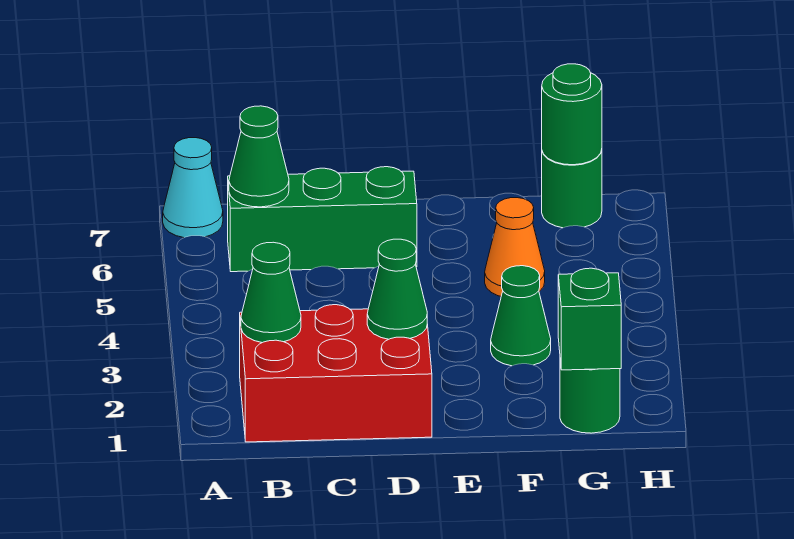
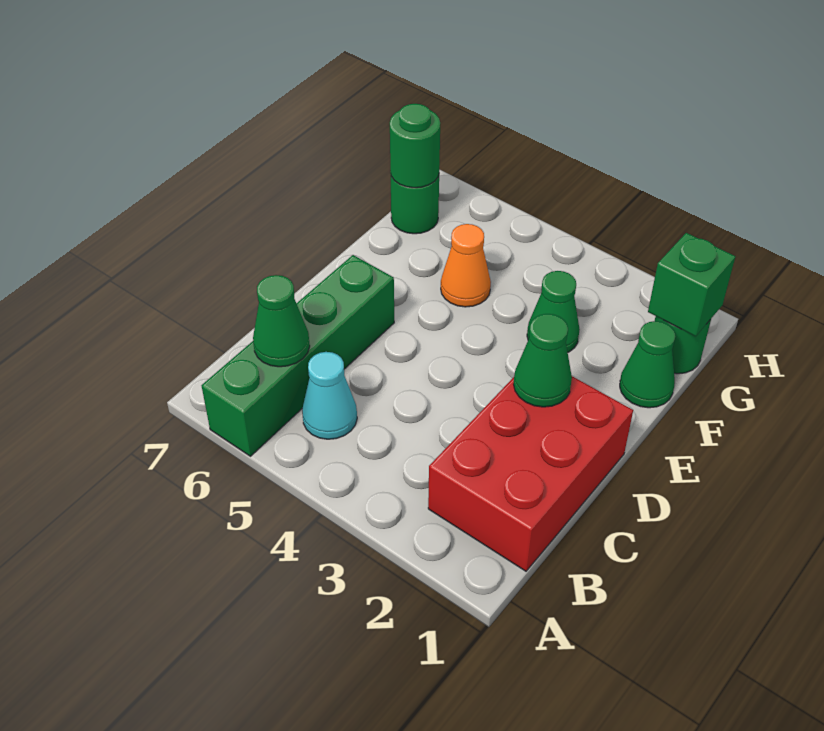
cyan cone A7 level 1 -> cyan cone B5 level 1
green cone B2 level 2 -> green cone F1 level 1
green brick B6:D6 level 1 -> green brick A6:D6 level 1

